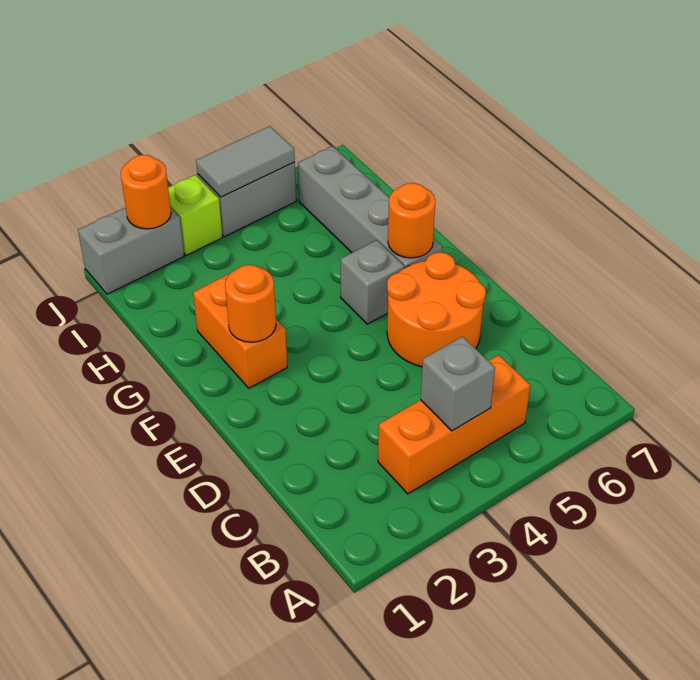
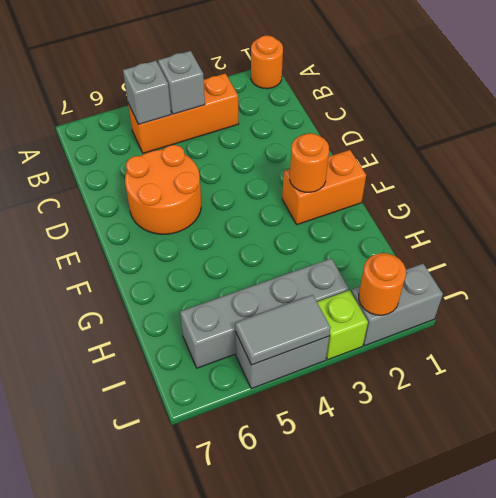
orange brick F2:G2 level 1 -> orange brick F1:F2 level 1
grey brick F5 level 1 -> grey brick B5 level 2
grey brick F6:I6 level 1 -> grey brick I3:I6 level 1
orange round brick F6 level 2 -> orange round brick A1 level 1

